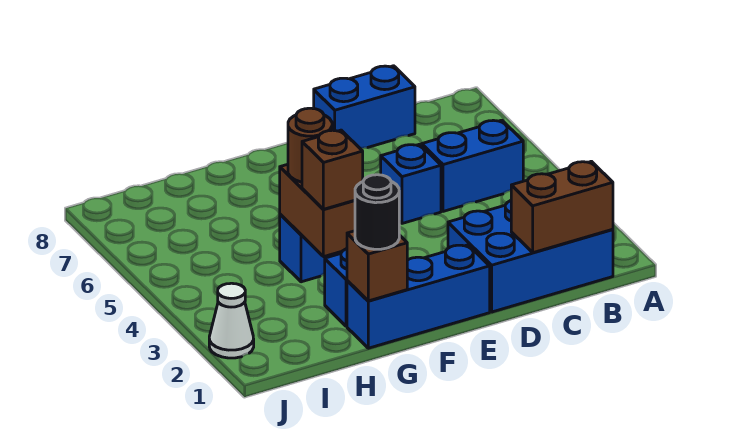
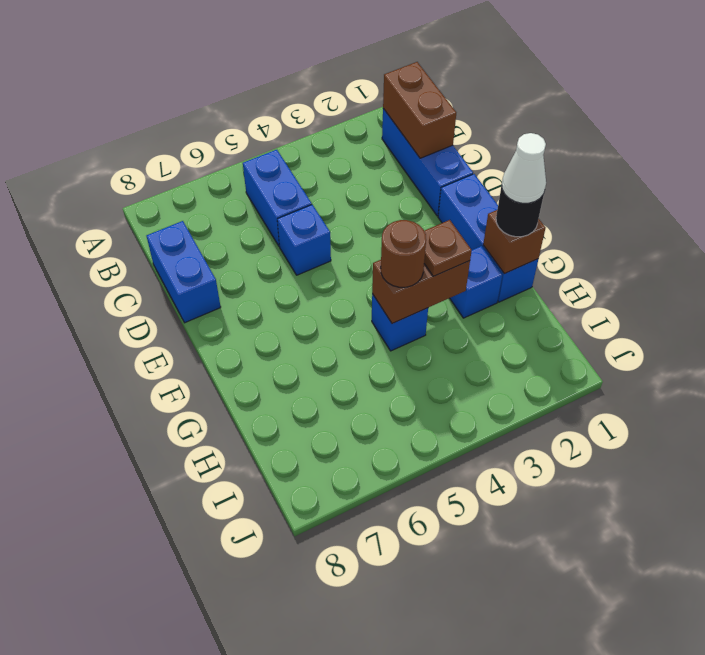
blue brick B1:D2 level 1 -> blue brick B1:D1 level 1
brown brick G3 level 3 -> brown plate G3 level 3
white cone J2 level 1 -> white cone G1 level 4

